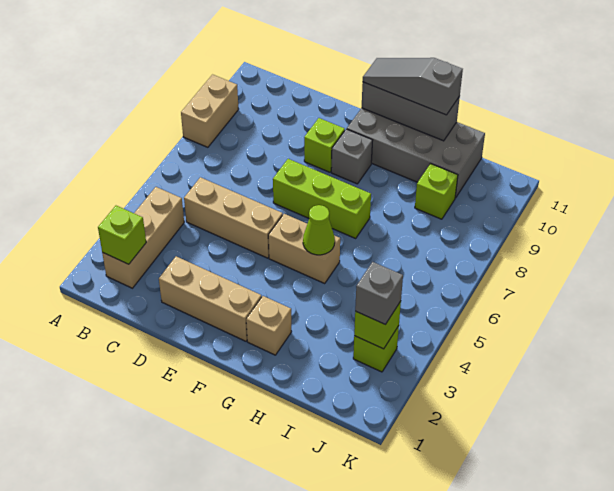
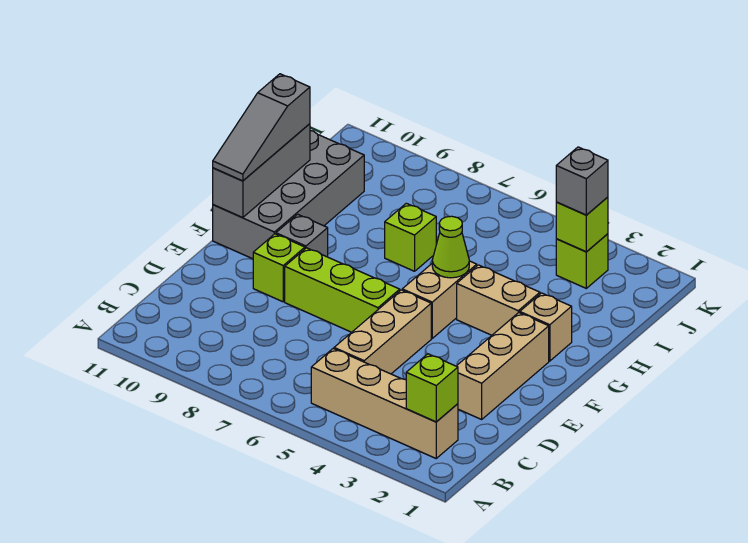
tan brick A8:A9 level 1 -> tan brick G3:G4 level 1
tan brick B2:B4 level 1 -> tan brick B2:B5 level 1
lime brick E7:G7 level 1 -> lime brick E6:E8 level 1
lime brick I9 level 1 -> lime brick H7 level 1

